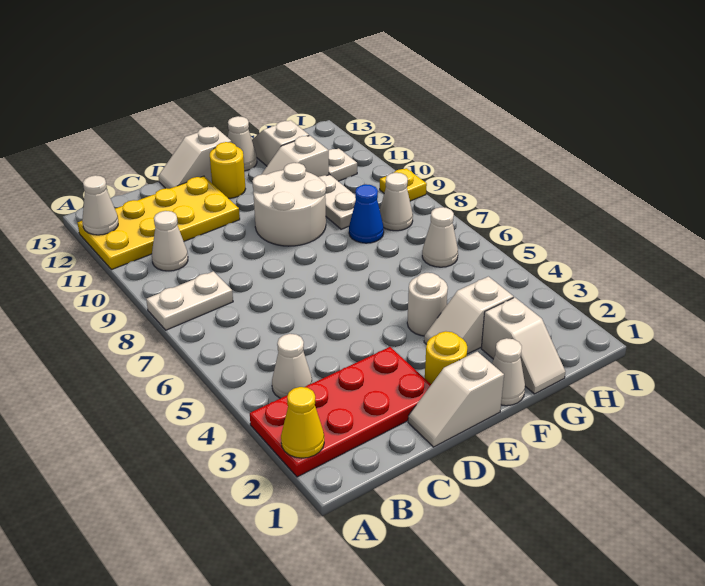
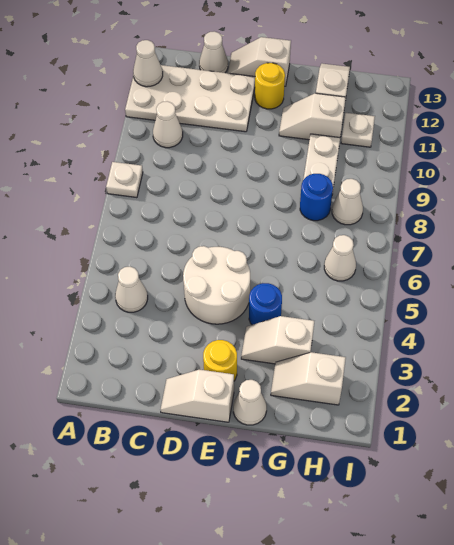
red plate A2:D3 level 1 -> none
yellow cone A2 level 2 -> none
white plate A8:B8 level 1 -> white plate A8 level 1
yellow plate A11:D12 level 1 -> white plate A11:D12 level 1
white round brick E9:F10 level 1 -> white round brick D4:E5 level 1
white round brick F4 level 1 -> blue round brick F4 level 1
white cone F13 level 1 -> white cone C13 level 1
white slope G1:G2 level 1 top 2 -> white slope G2:H2 level 1 top H
blue cone G8 level 1 -> blue round brick G8 level 1
yellow plate I9 level 1 -> none

